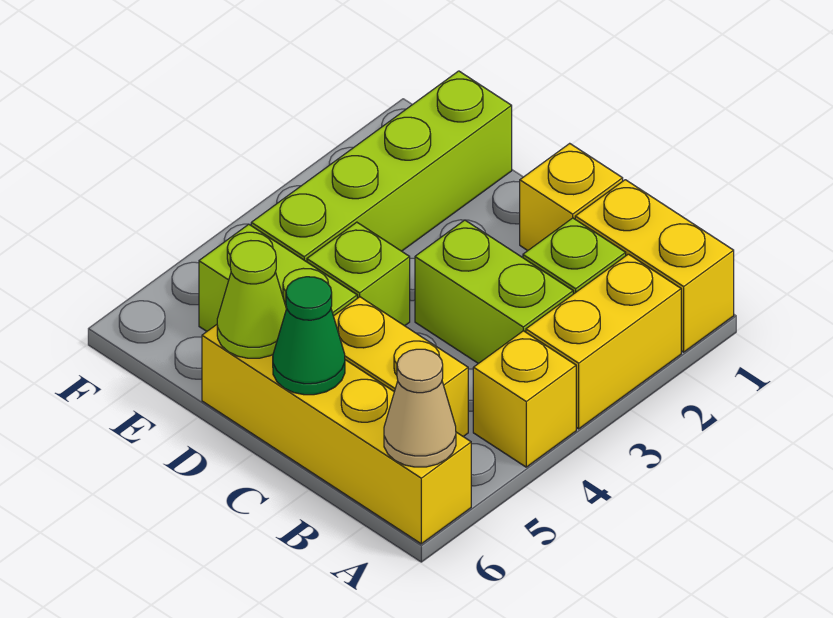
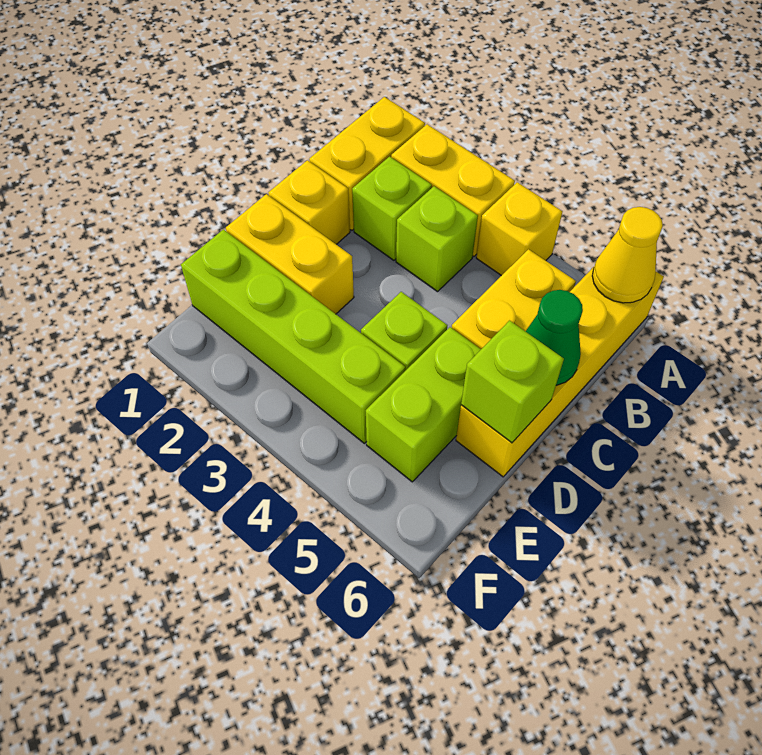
tan cone A6 level 2 -> yellow cone A6 level 2
lime brick B3:C3 level 1 -> lime brick B3 level 1
none -> yellow brick D1:D2 level 1
lime cone D6 level 2 -> lime brick D6 level 2

